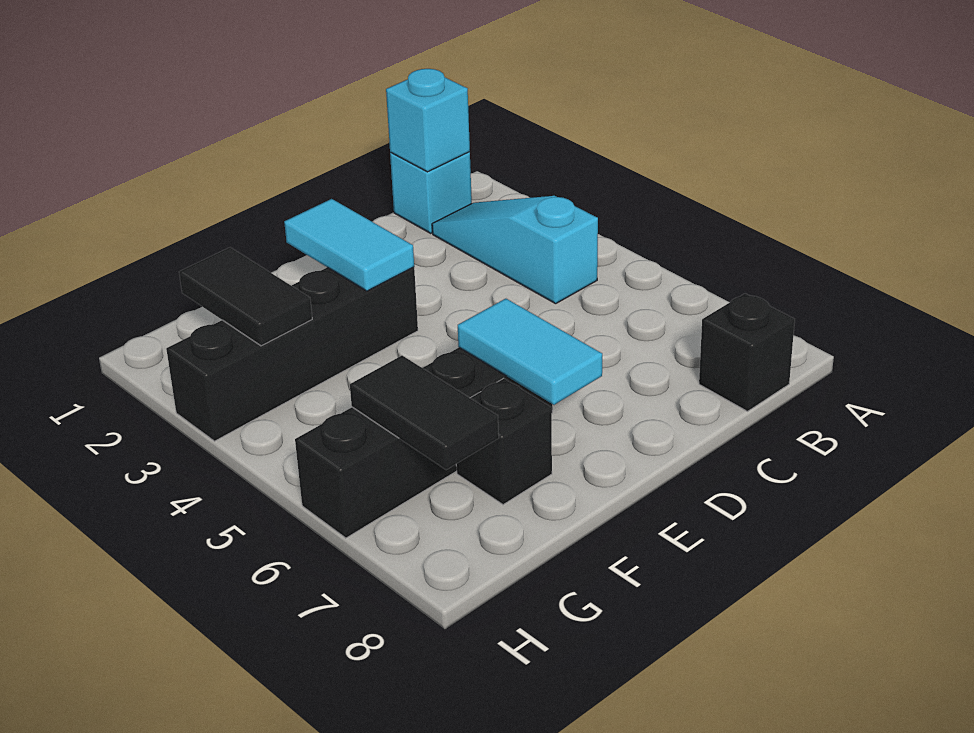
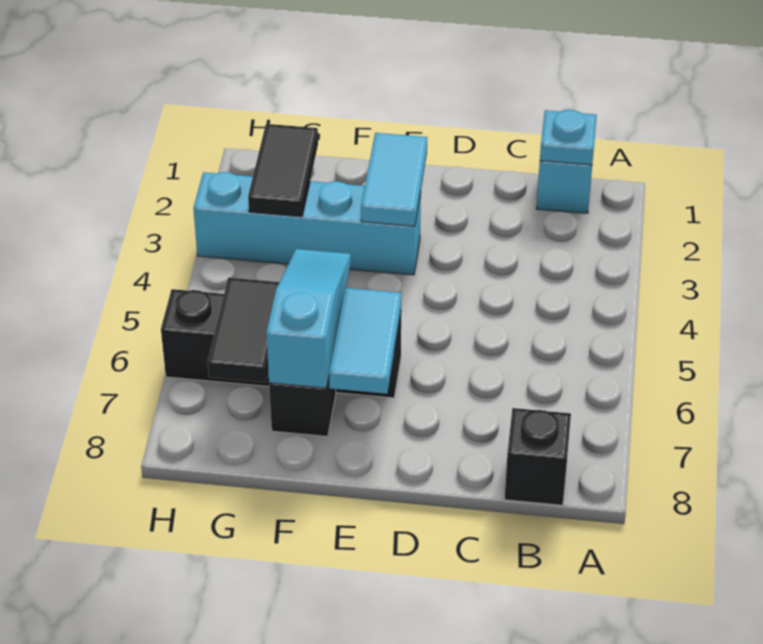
cyan brick B1 level 2 -> cyan plate B1 level 2
cyan slope B2:B4 level 1 top 4 -> cyan slope F5:F7 level 2 top 7
black brick E3:H3 level 1 -> cyan brick E3:H3 level 1

